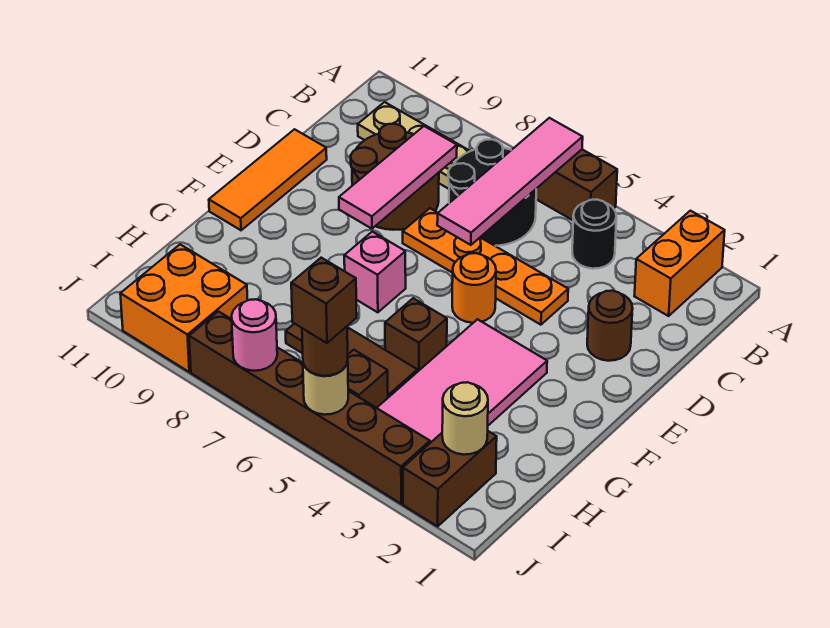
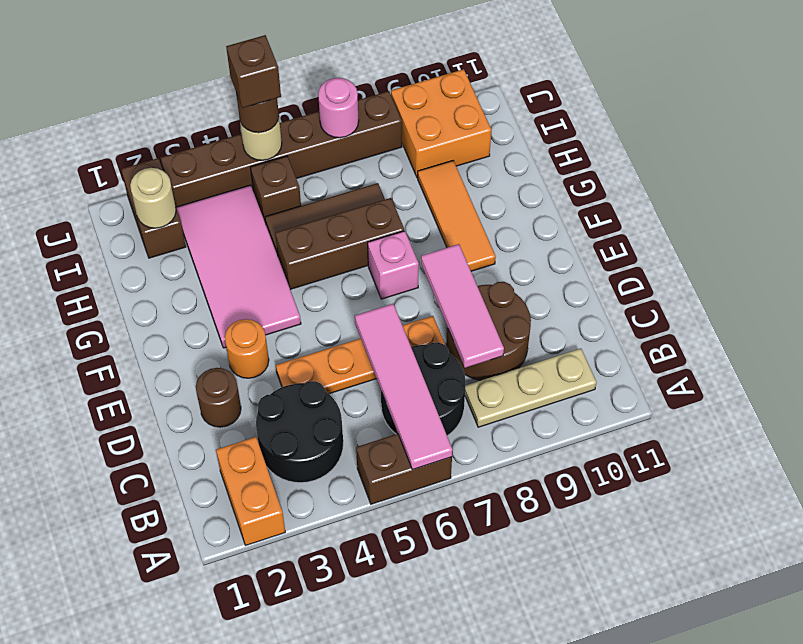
black round brick B4 level 1 -> black round brick B3:C4 level 1
orange tile D11:F11 level 1 -> orange tile F9:H9 level 1
orange round brick E5 level 1 -> orange round brick E3 level 1
brown brick G5 level 1 -> brown brick G5:G7 level 1

